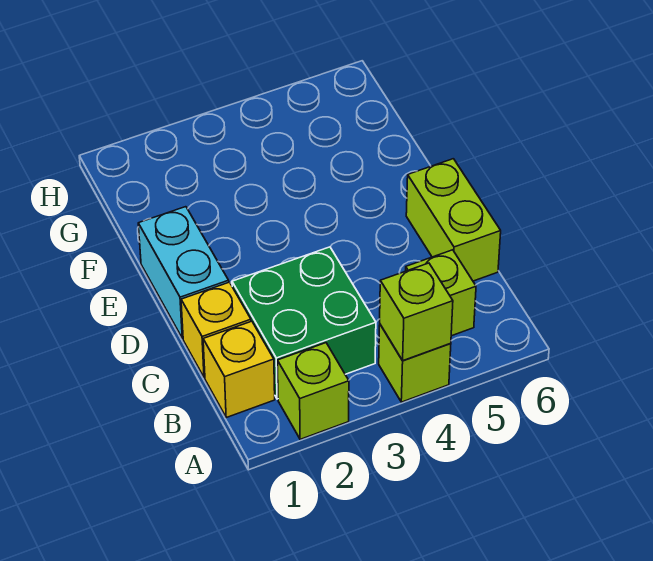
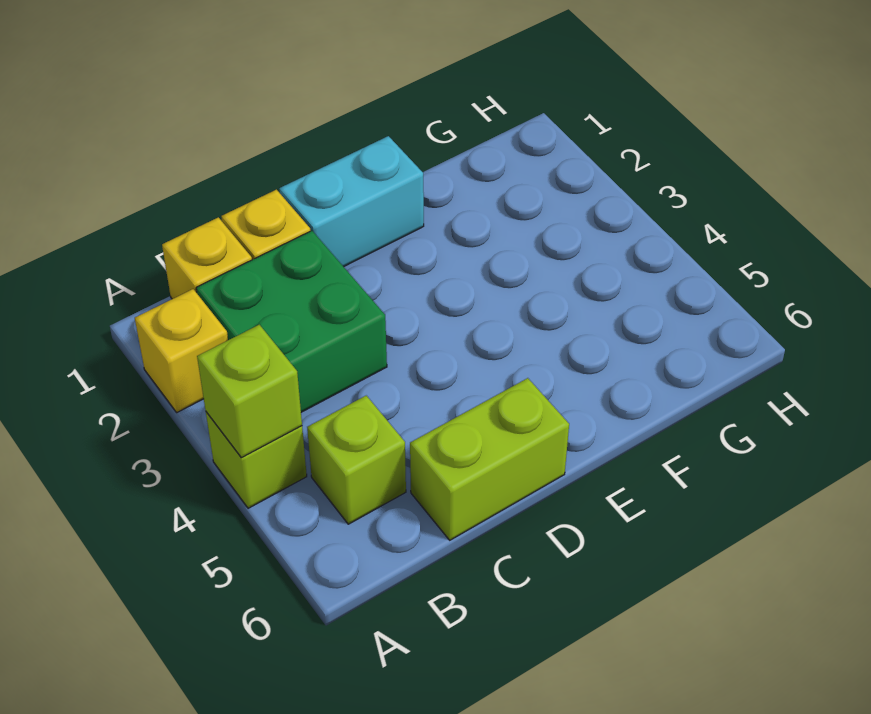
lime brick A2 level 1 -> yellow brick A2 level 1

